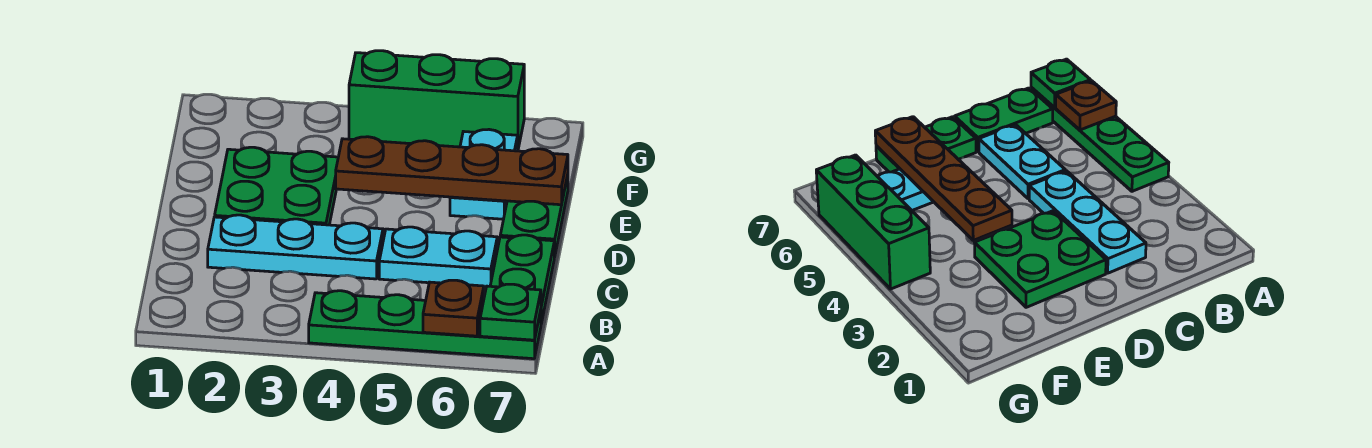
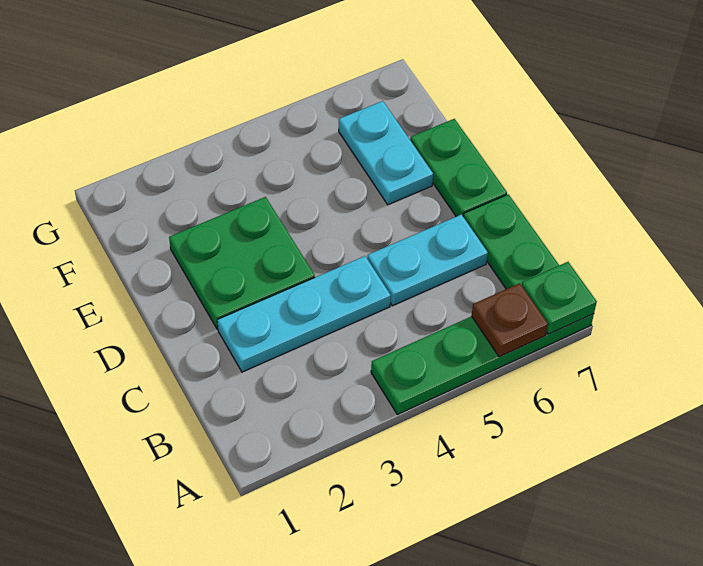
brown plate E4:E7 level 2 -> none
green brick G4:G6 level 1 -> none

